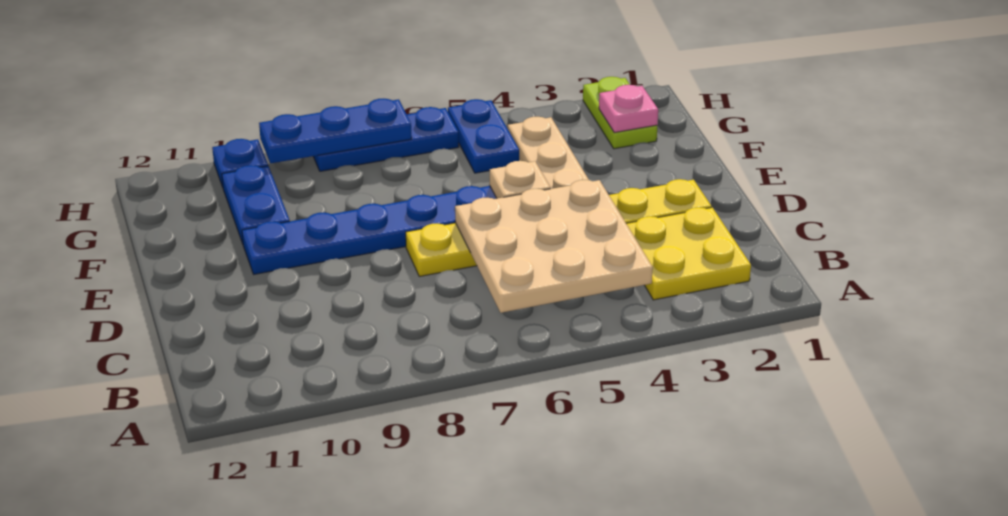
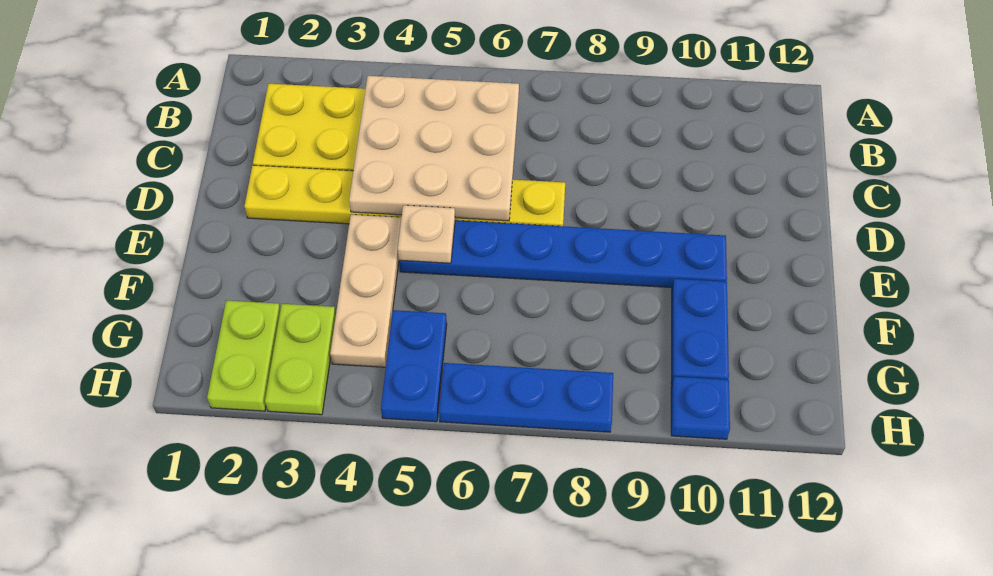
pink plate G2 level 2 -> none
none -> lime plate G3:H3 level 1
blue plate H7:H9 level 2 -> none

